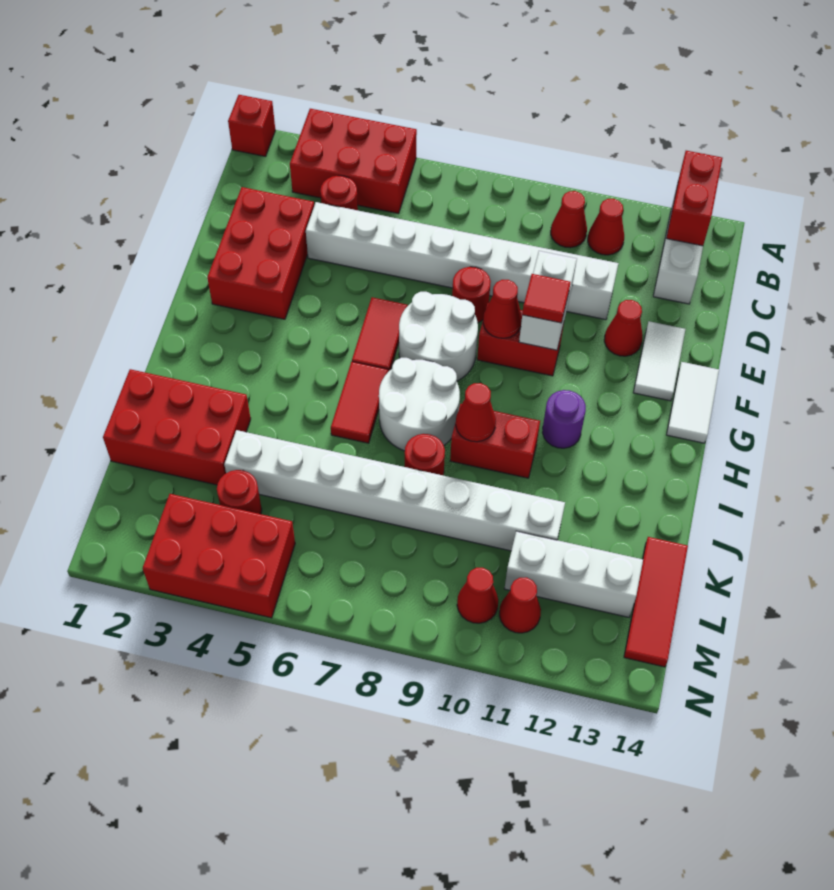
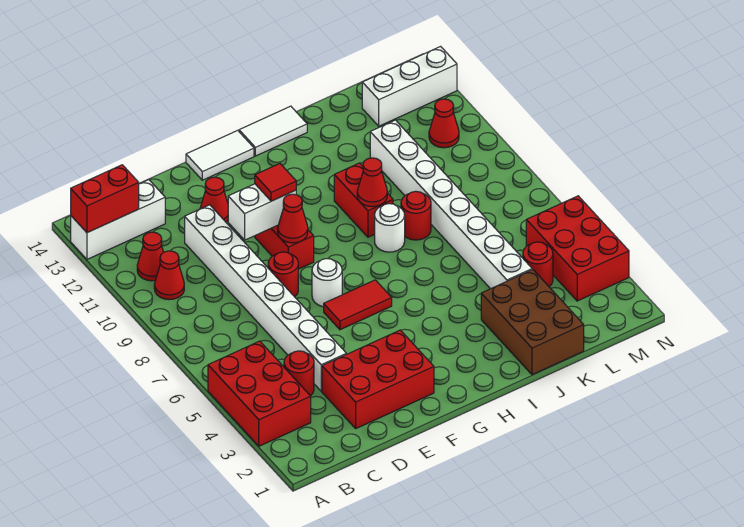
red brick A1 level 1 -> none
white tile E13:F13 level 1 -> white tile H14:I14 level 1
white round brick F7:G8 level 1 -> white round brick F7 level 1
red tile H6:I6 level 1 -> none
white round brick H7:I8 level 1 -> white round brick I8 level 1
purple round brick H11 level 1 -> none
red brick J1:K3 level 1 -> brown brick J1:K3 level 1
red tile K14:M14 level 1 -> none
white brick L11:L13 level 1 -> white brick L13:N13 level 1
red cone M10 level 1 -> none

